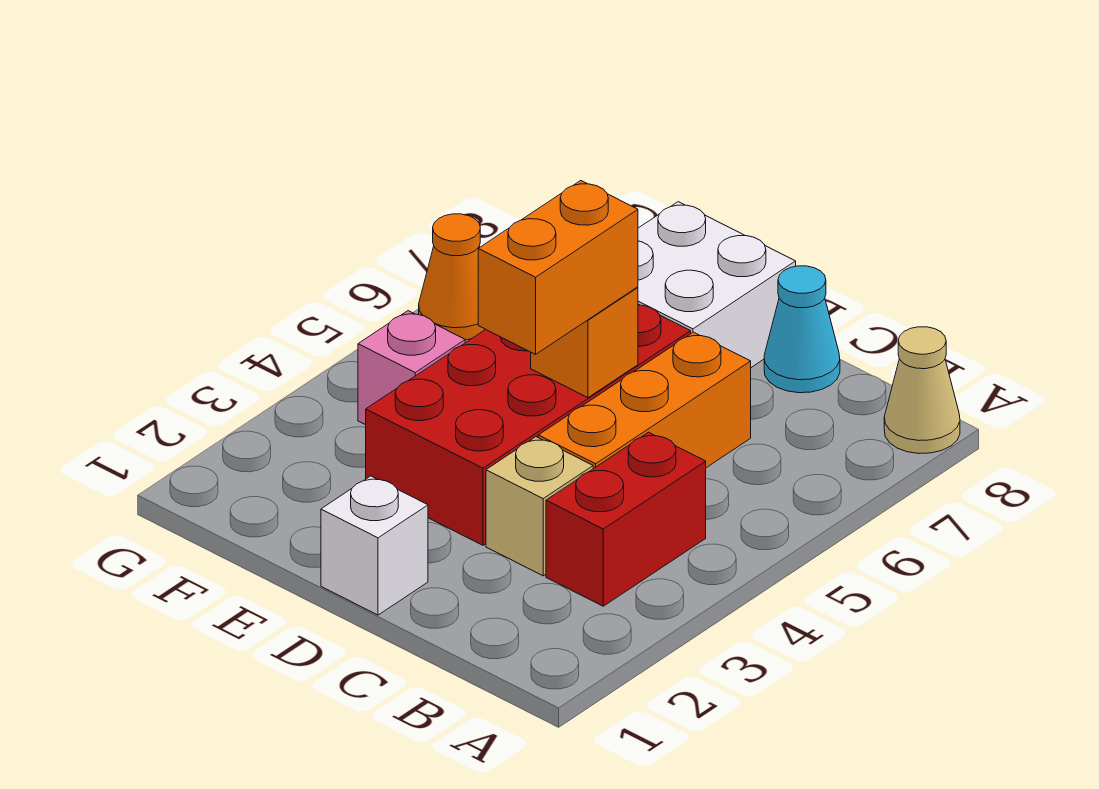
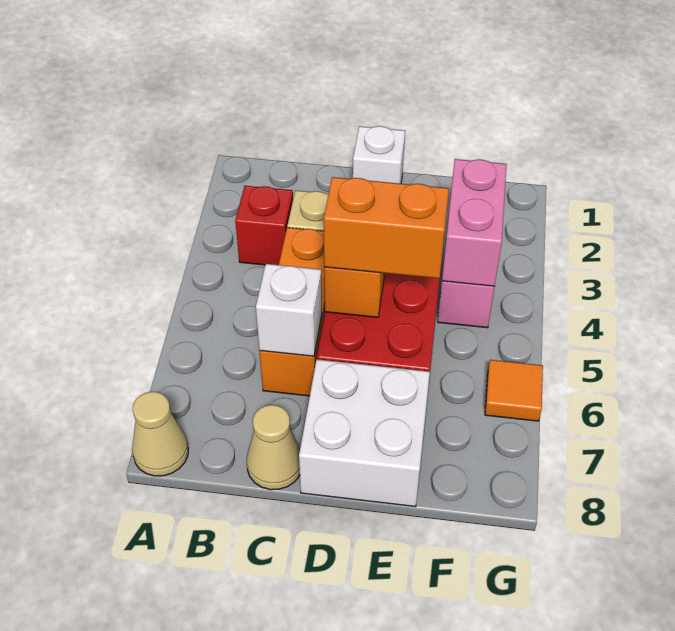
red brick B3:B4 level 1 -> red brick B3 level 1
none -> white brick C6 level 2
cyan cone C8 level 1 -> tan cone C8 level 1
orange brick D4:D5 level 3 -> orange brick D5:E5 level 3
none -> pink brick F3:F4 level 2
orange cone G6 level 1 -> orange tile G6 level 1

